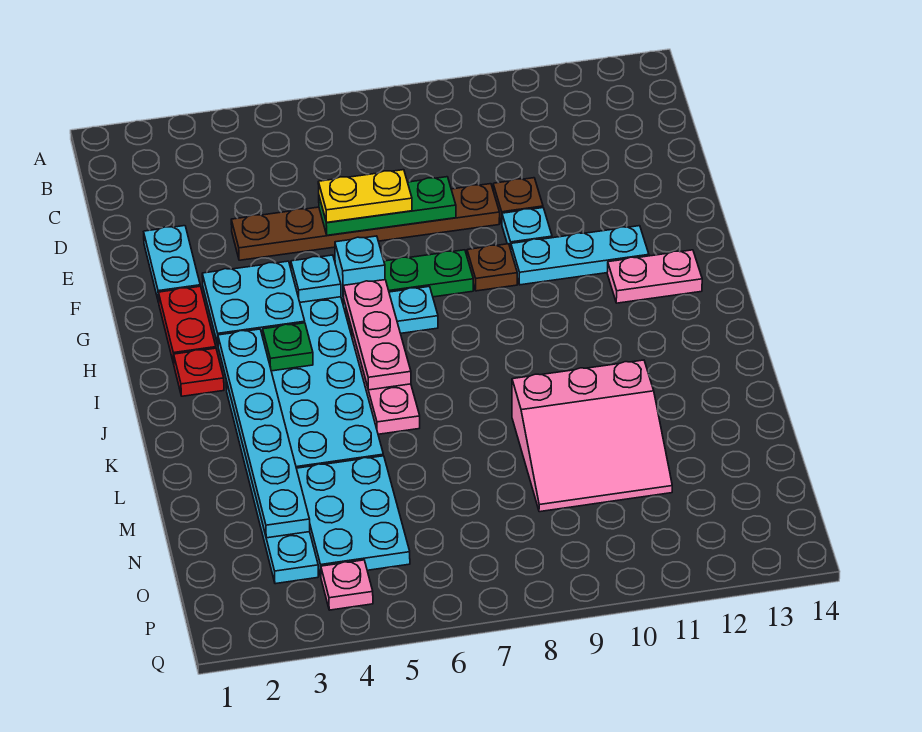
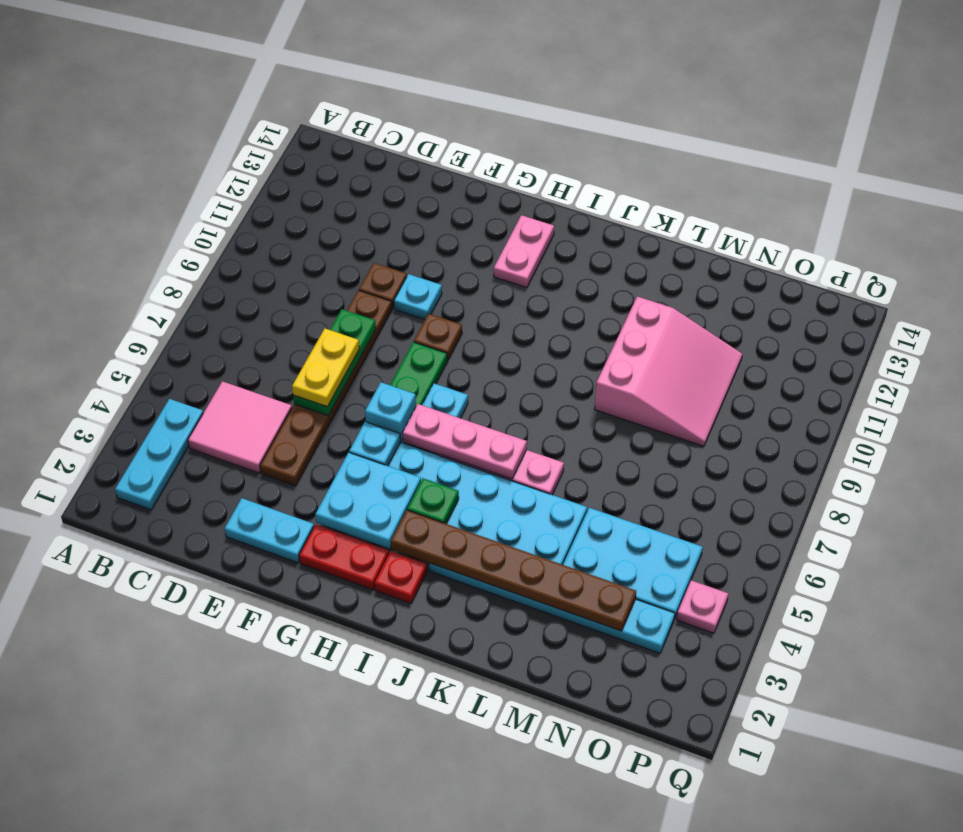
none -> pink tile C4:D5 level 1
cyan plate G10:G12 level 1 -> cyan plate B2:B4 level 1
cyan plate I3:N3 level 2 -> brown plate I3:N3 level 2

